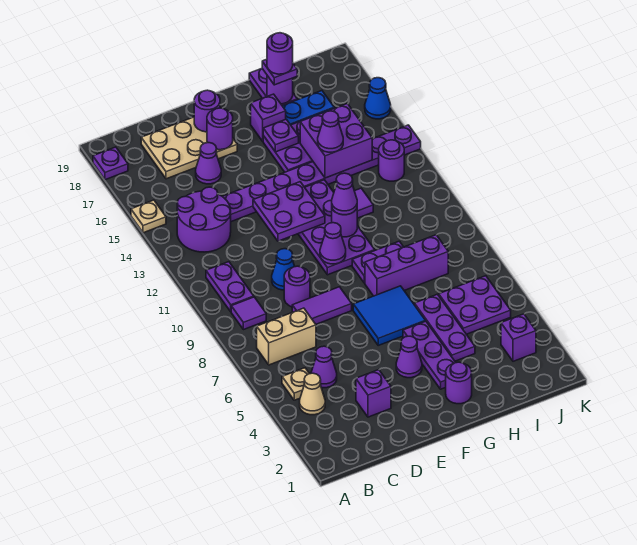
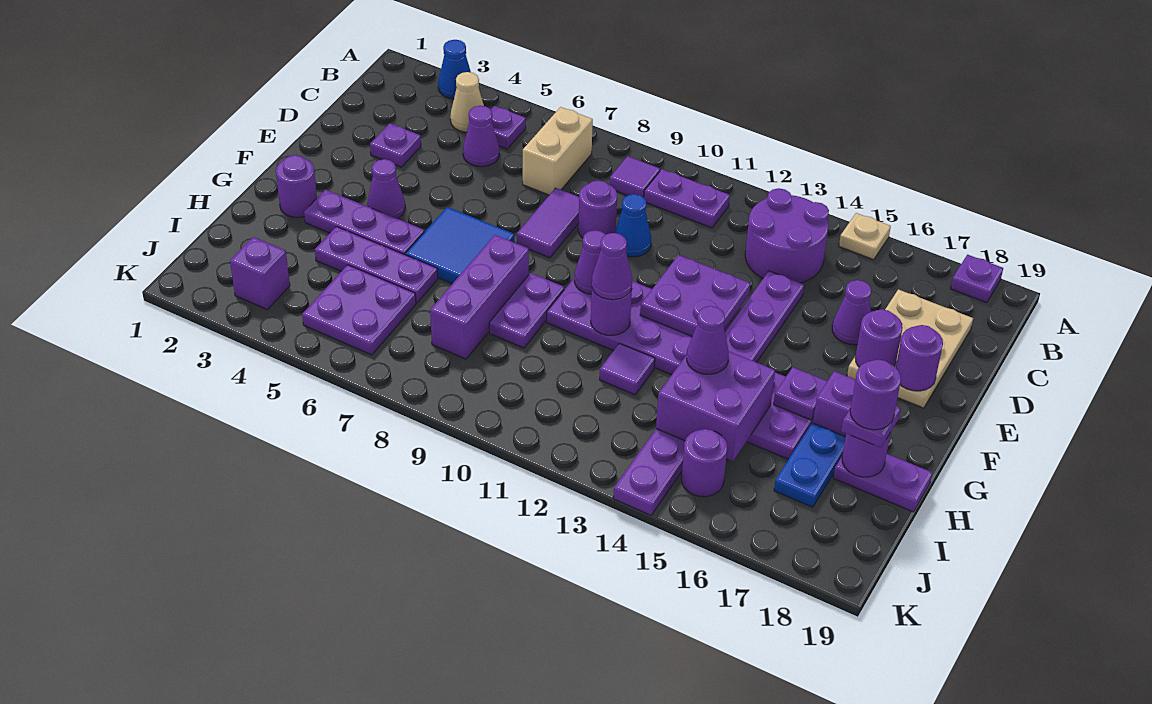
tan plate B5 level 1 -> purple plate B5 level 1
purple brick D3 level 1 -> purple plate D3 level 1
purple round brick J13 level 1 -> purple round brick J15 level 1
blue cone K16 level 1 -> blue cone A3 level 1

